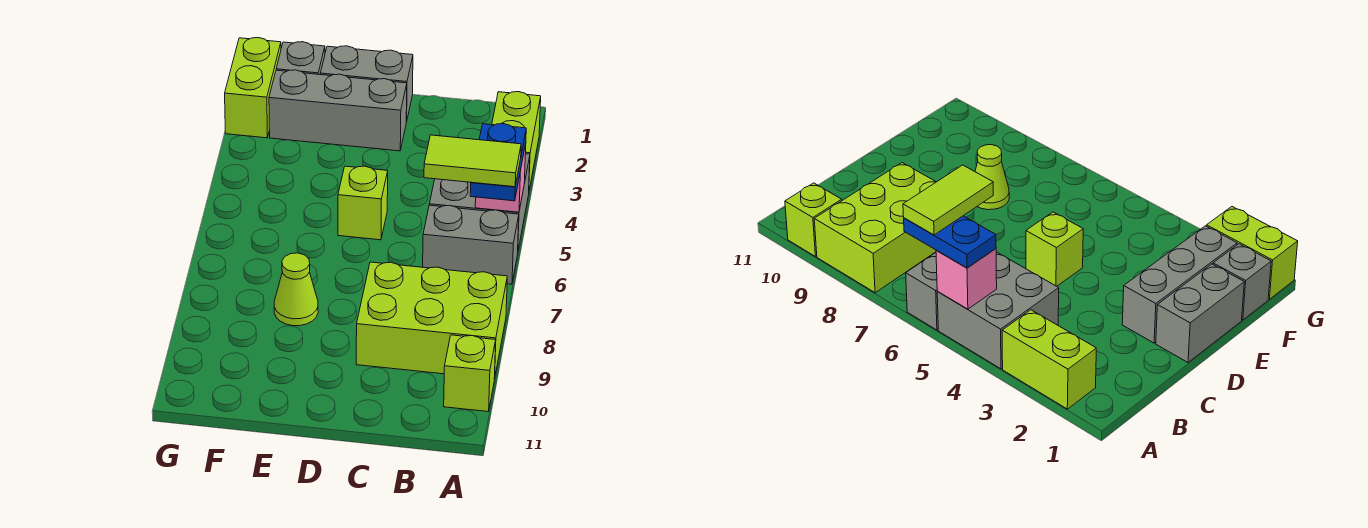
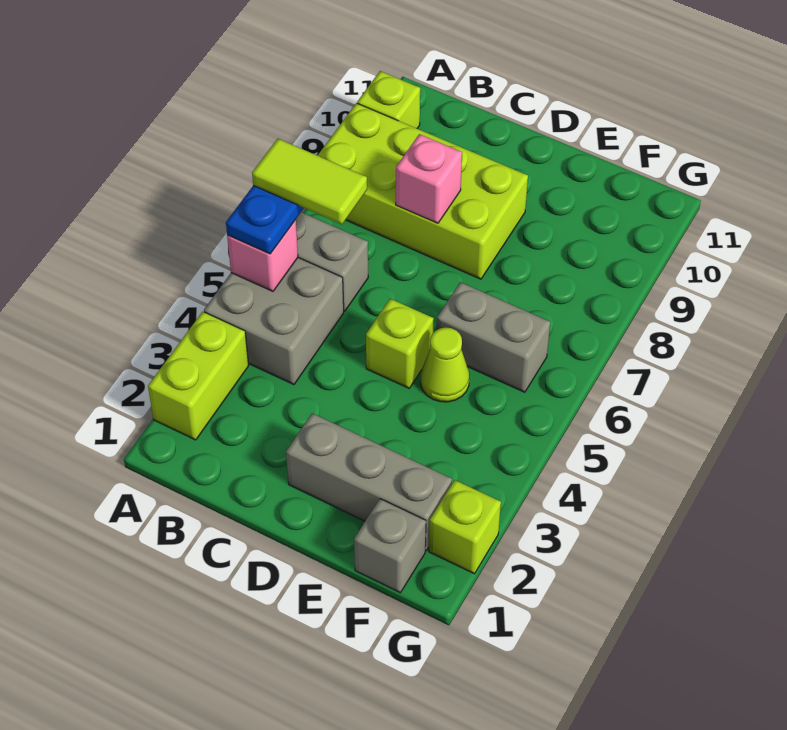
lime brick A8:C9 level 1 -> lime brick A8:D9 level 1
none -> pink brick C8 level 2
grey brick D1:E1 level 1 -> grey brick E6:F6 level 1
lime cone E8 level 1 -> lime cone E5 level 1
lime brick G1:G2 level 1 -> lime brick G2 level 1

